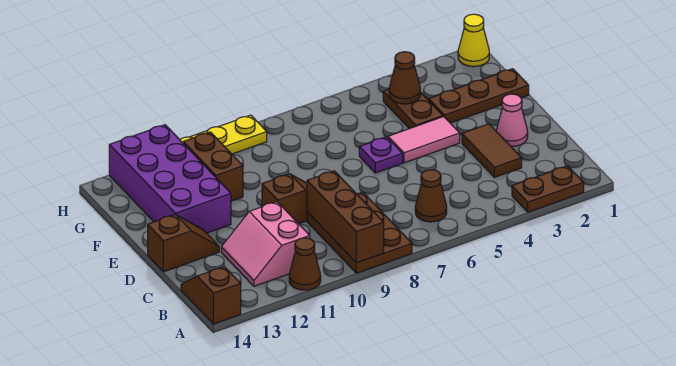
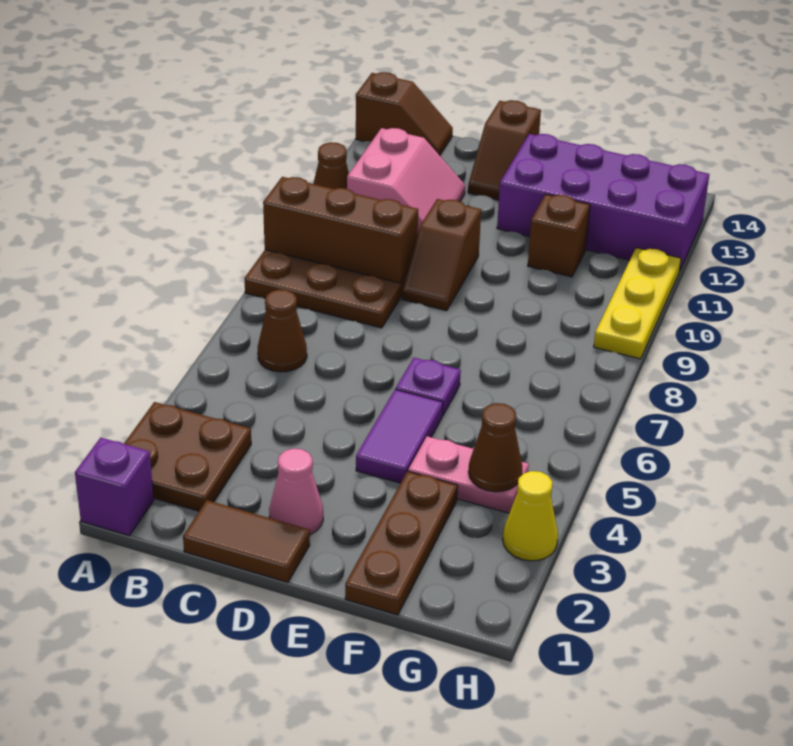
none -> purple brick A1 level 1
brown plate A2:A3 level 1 -> brown plate A2:B3 level 1
pink slope B11:C12 level 1 top 11 -> pink slope B11:C12 level 1 top B
brown tile C3:D3 level 1 -> brown tile C1:D1 level 1
pink tile E4:E5 level 1 -> purple tile E4:E5 level 1
brown plate F4:G4 level 1 -> pink plate F4:G4 level 1
brown brick F11:G11 level 1 -> brown brick F11 level 1
yellow cone H1 level 1 -> yellow cone H3 level 1

